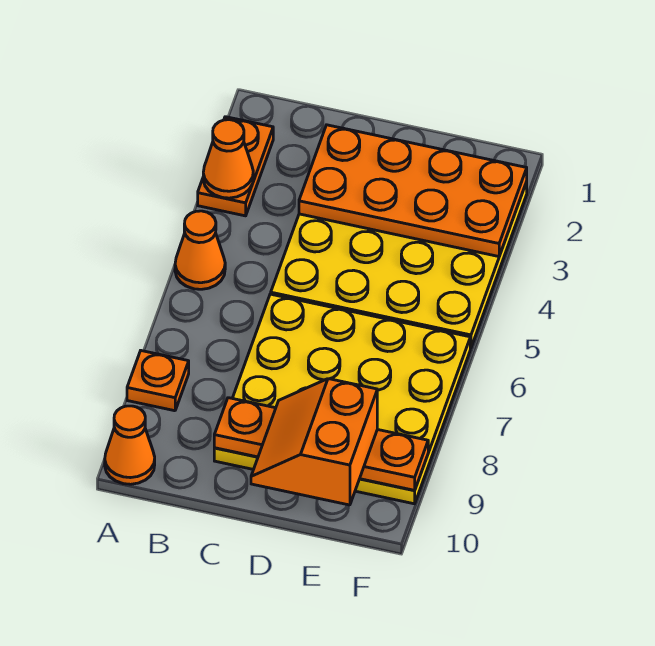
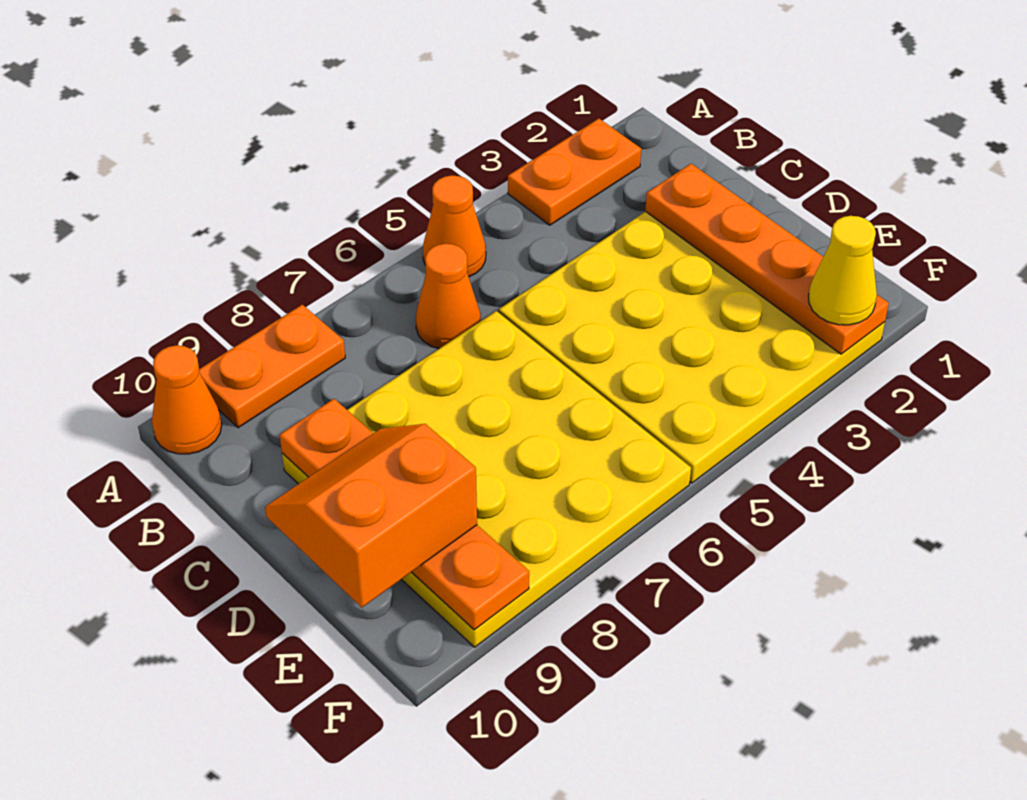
orange cone A3 level 2 -> orange cone B6 level 1
orange plate A8 level 1 -> orange plate A8:A9 level 1
orange plate C2:F3 level 2 -> orange plate C2:F2 level 2
none -> yellow cone F2 level 3

